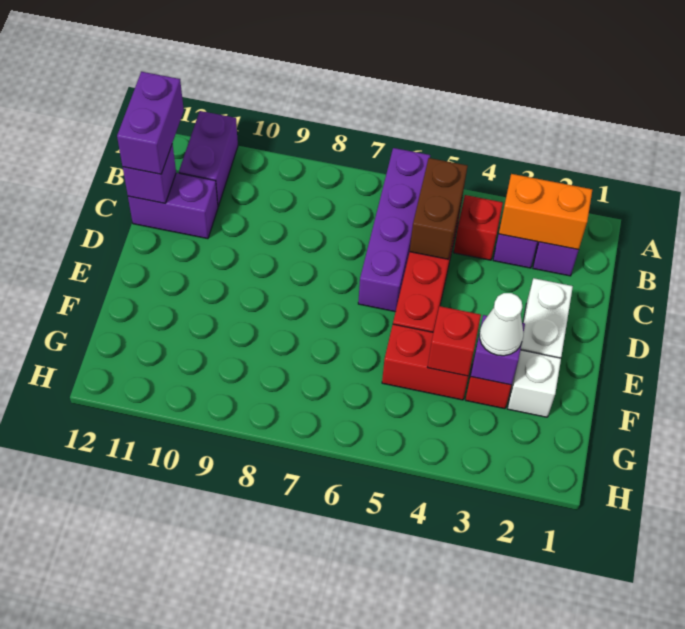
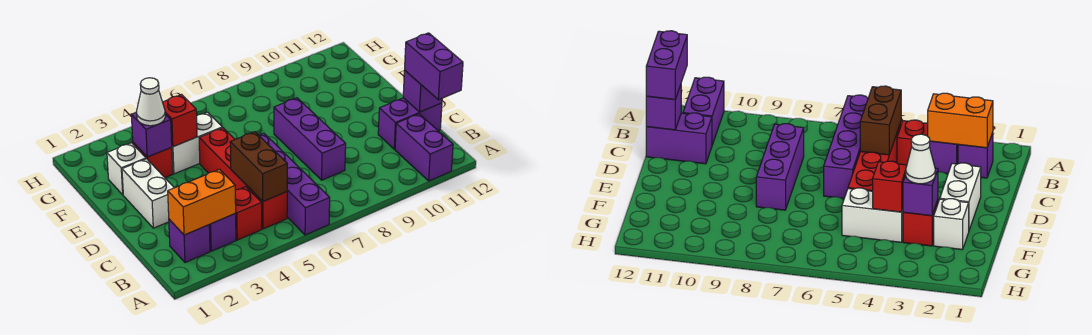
none -> purple brick C8:E8 level 1
red brick F4:F5 level 1 -> white brick F4:F5 level 1

